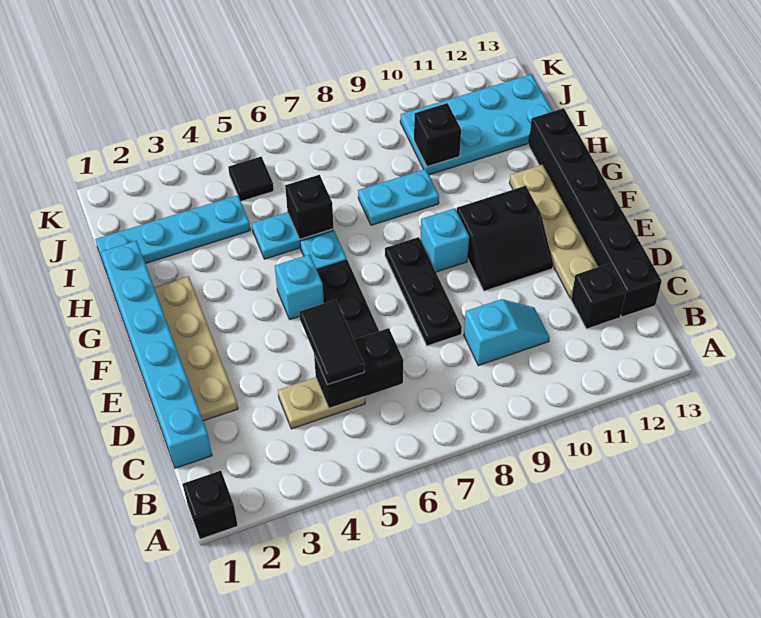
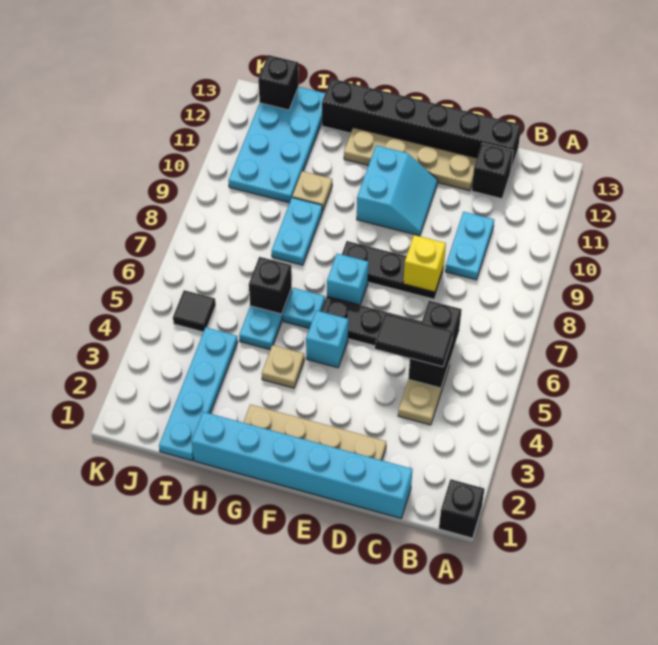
cyan slope C9:C10 level 1 top 9 -> cyan plate C9:C10 level 1
none -> yellow brick D8 level 2
black slope E10:F11 level 1 top F -> cyan slope E10:F11 level 1 top F
cyan brick F9 level 1 -> cyan brick F7 level 1
none -> tan plate G4 level 1
none -> tan plate H10 level 1
black brick I10 level 2 -> black brick J13 level 2

